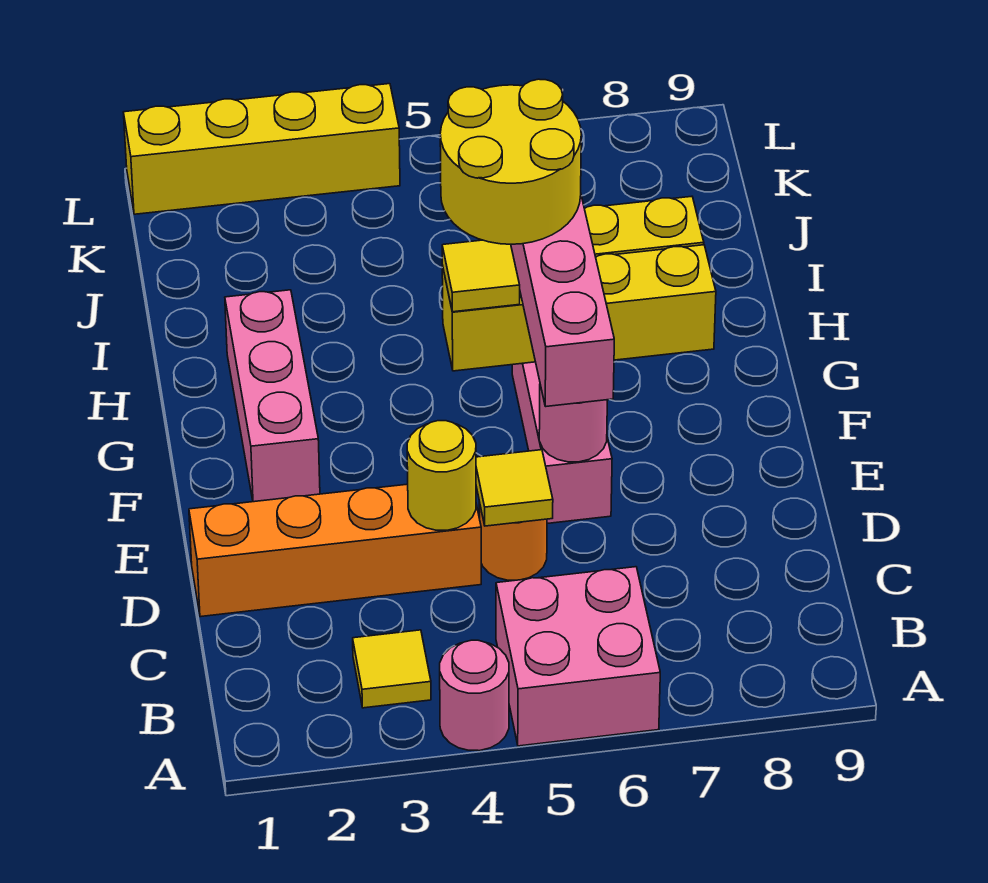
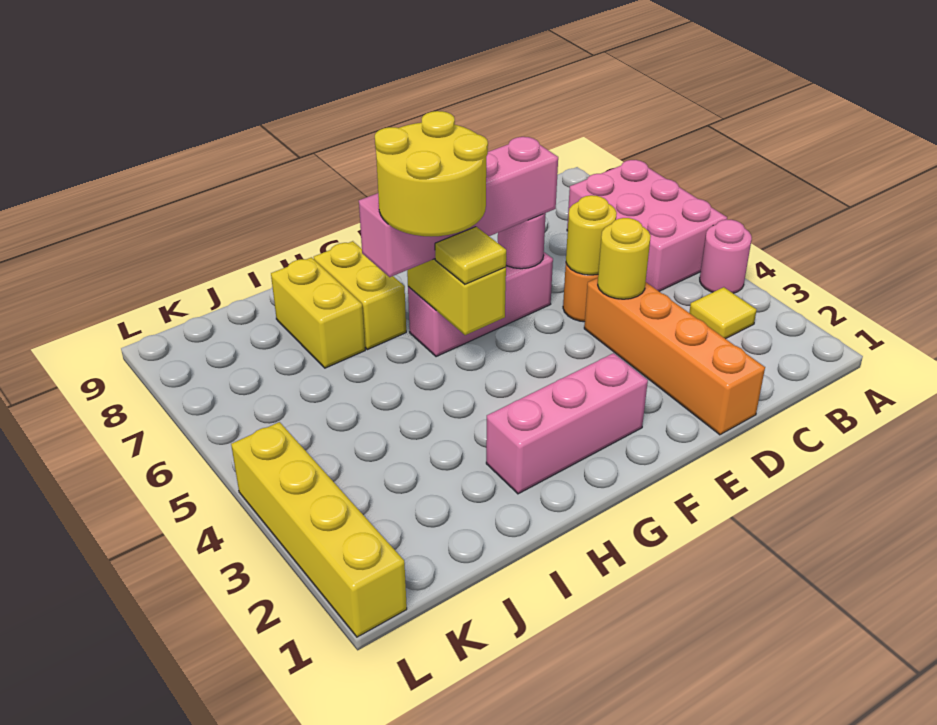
pink brick A5:B6 level 1 -> pink brick A5:B7 level 1
yellow tile D5 level 2 -> yellow round brick D5 level 2

